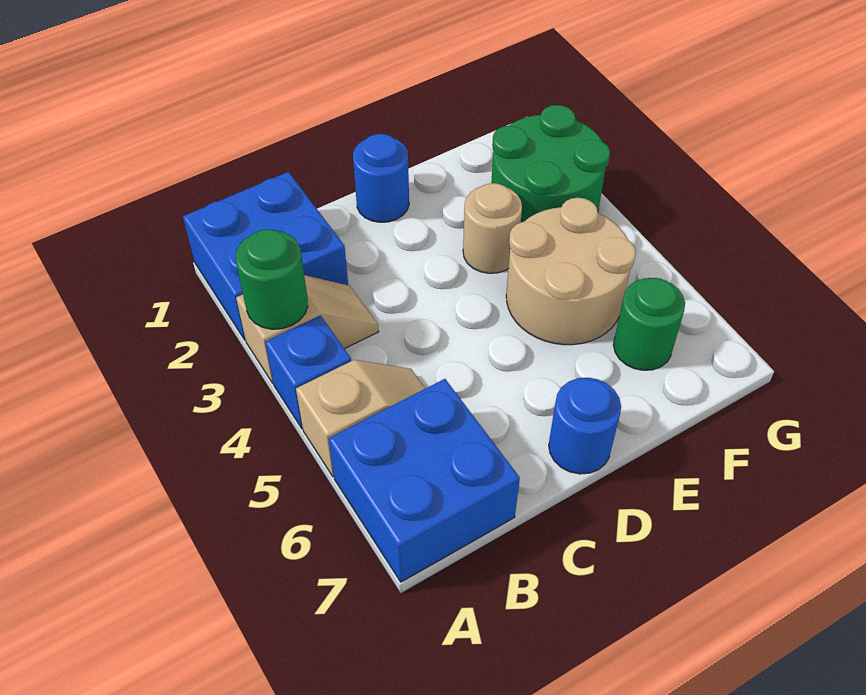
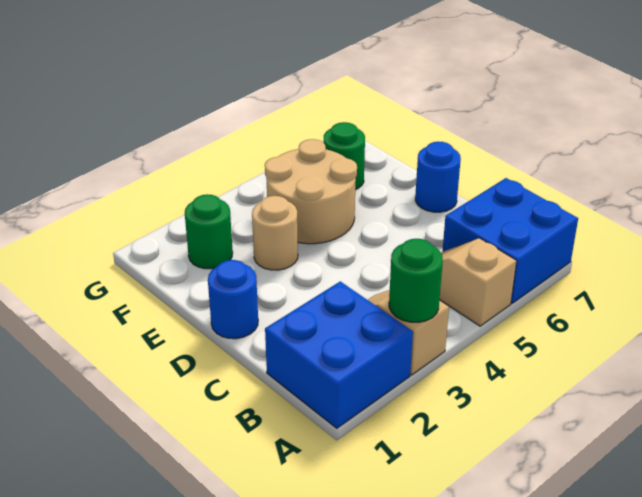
blue brick A4 level 1 -> none
green round brick F2:G3 level 1 -> green round brick F2 level 1

